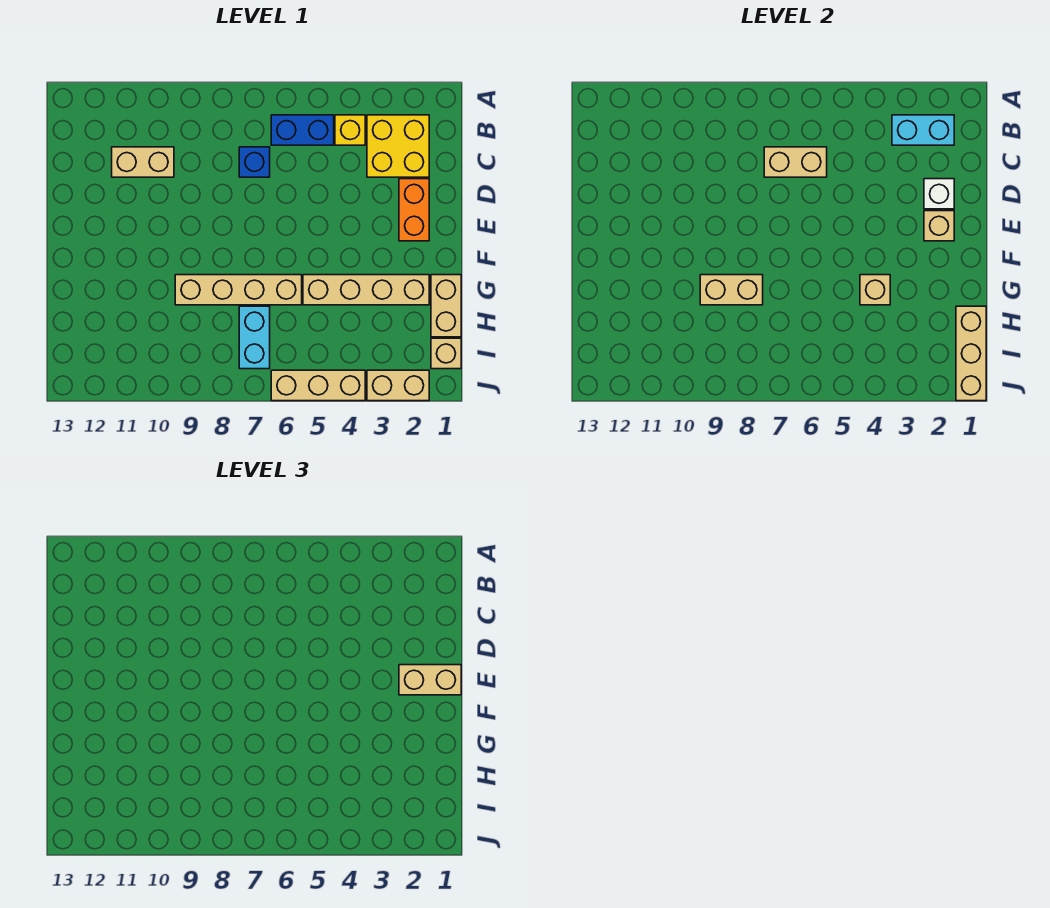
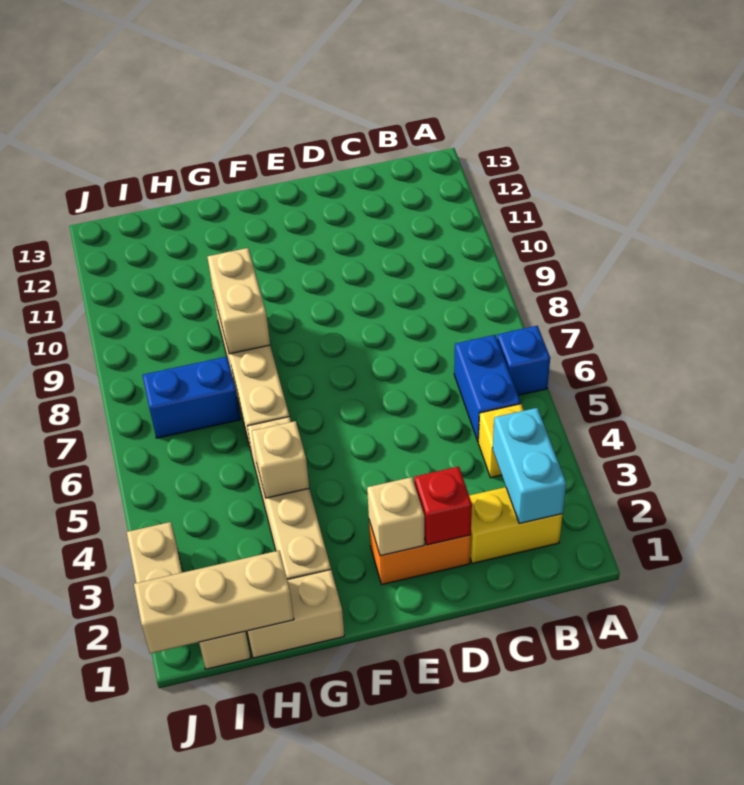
yellow brick B2:C3 level 1 -> yellow brick B2:C2 level 1
tan brick C6:C7 level 2 -> none
blue brick C7 level 1 -> blue brick A6 level 1
tan brick C10:C11 level 1 -> none
white brick D2 level 2 -> red brick D2 level 2
tan brick E1:E2 level 3 -> none
cyan brick H7:I7 level 1 -> blue brick H7:I7 level 1
tan brick J4:J6 level 1 -> none

